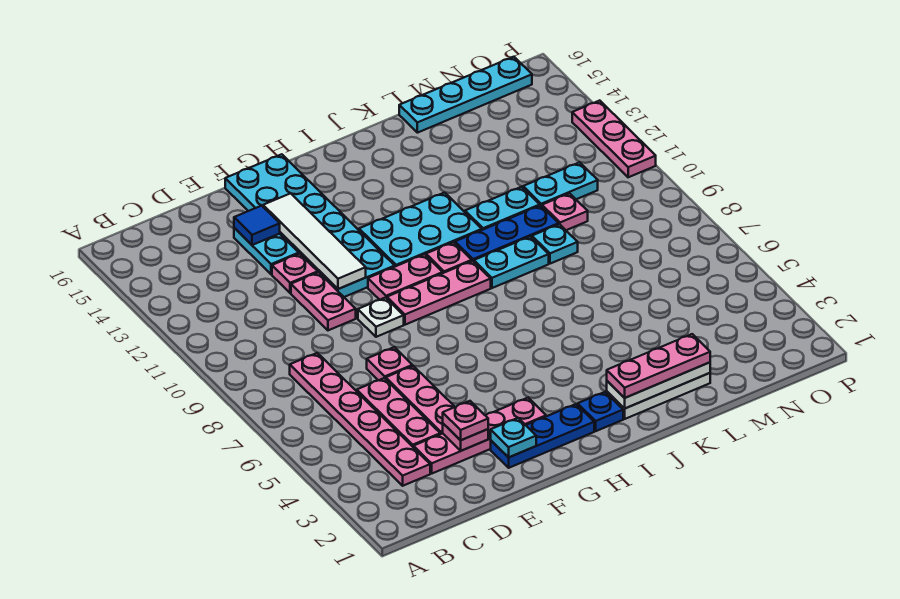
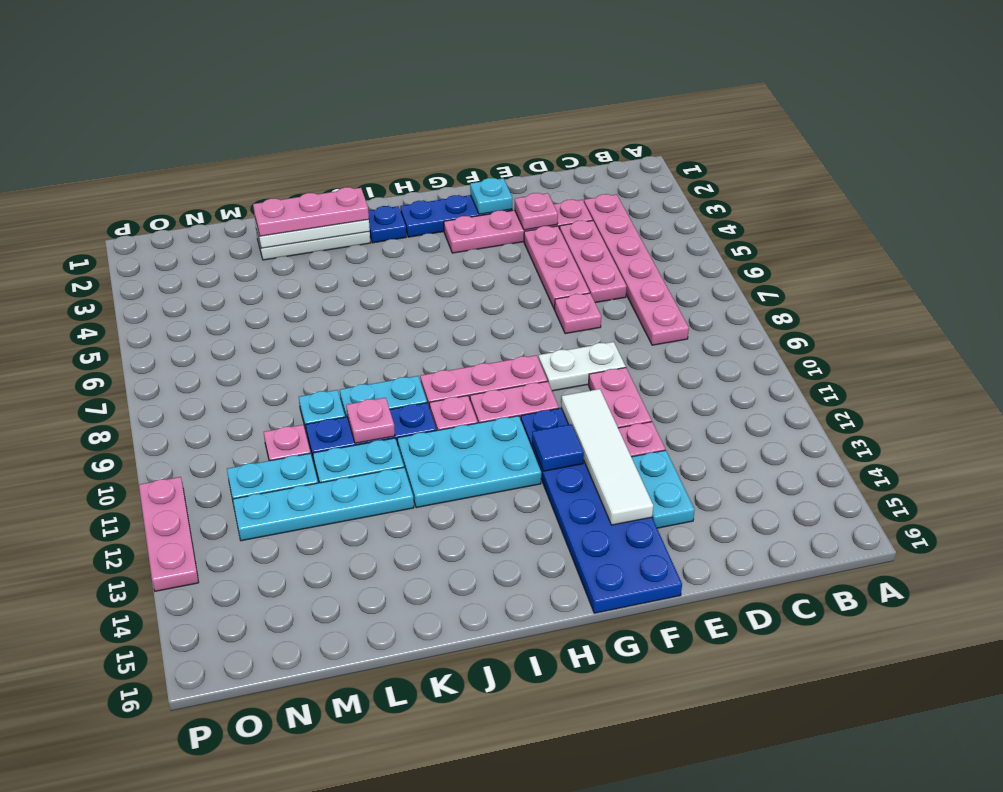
pink plate E3 level 3 -> pink plate K10 level 2
blue tile E14 level 2 -> blue tile G12 level 2
white plate F9 level 1 -> white plate E9:F9 level 1
cyan plate F11:G16 level 1 -> blue plate F11:G16 level 1
cyan plate L16:O16 level 1 -> cyan plate K12:N12 level 1

